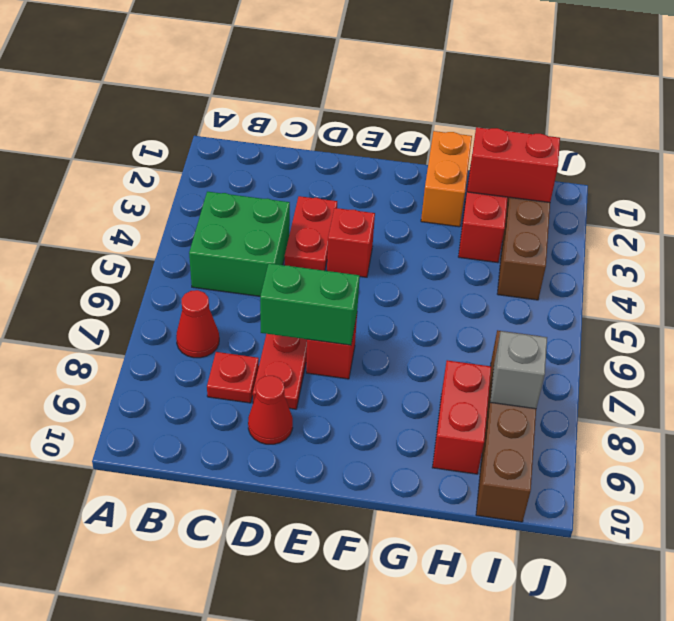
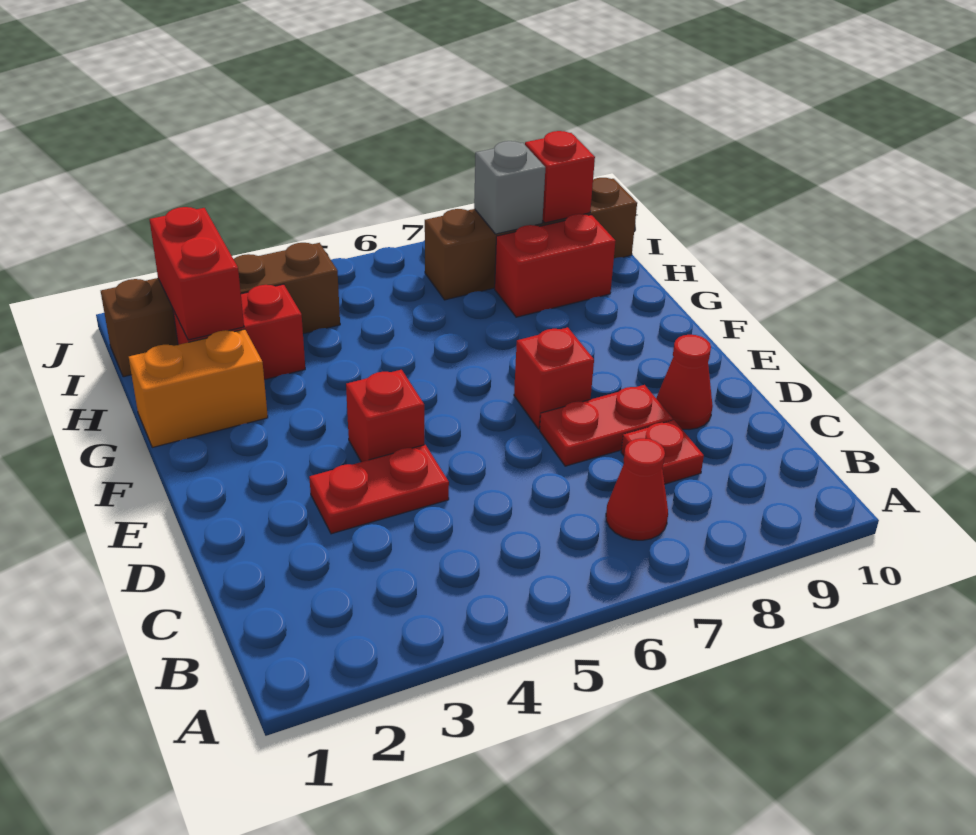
green brick B4:C5 level 1 -> none
green brick D7:E7 level 2 -> none
none -> red brick I9 level 2

